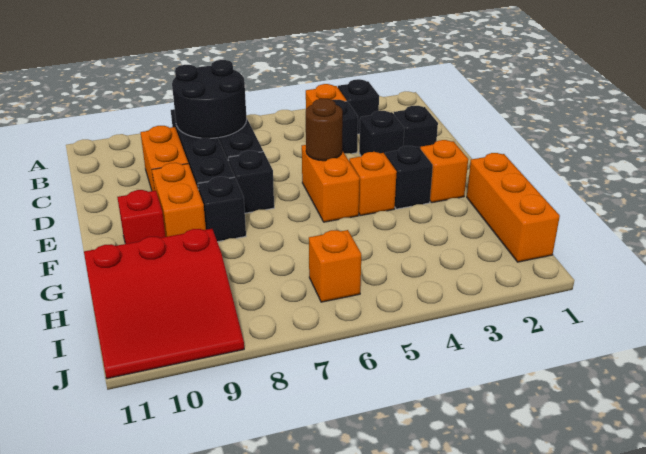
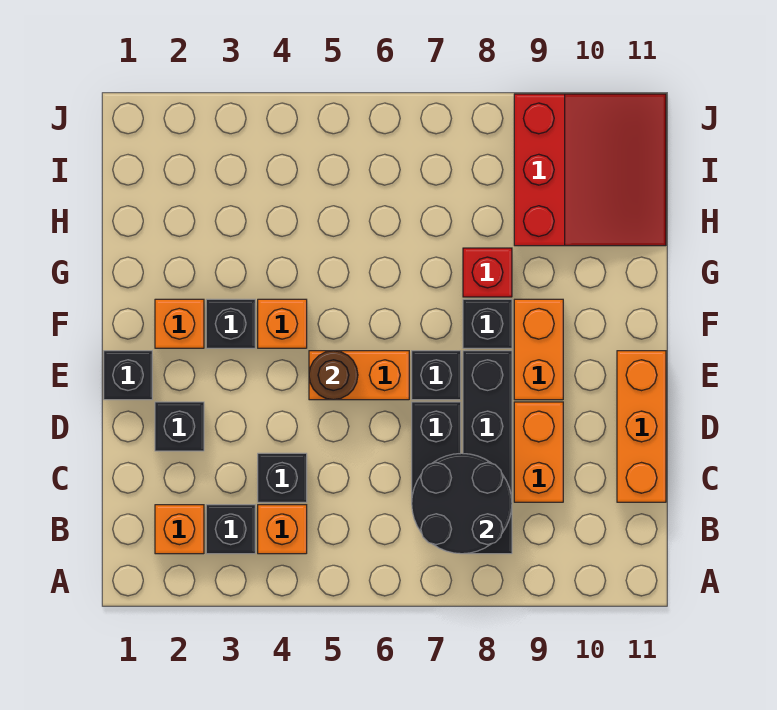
black brick D3 level 1 -> black brick E1 level 1
orange brick E5:F5 level 1 -> orange brick E5:E6 level 1
red brick F10 level 1 -> red brick G8 level 1
orange brick G1:I1 level 1 -> orange brick C11:E11 level 1
red slope H9:J11 level 1 top H -> red slope H9:J11 level 1 top 9
orange brick I6 level 1 -> orange brick B2 level 1

